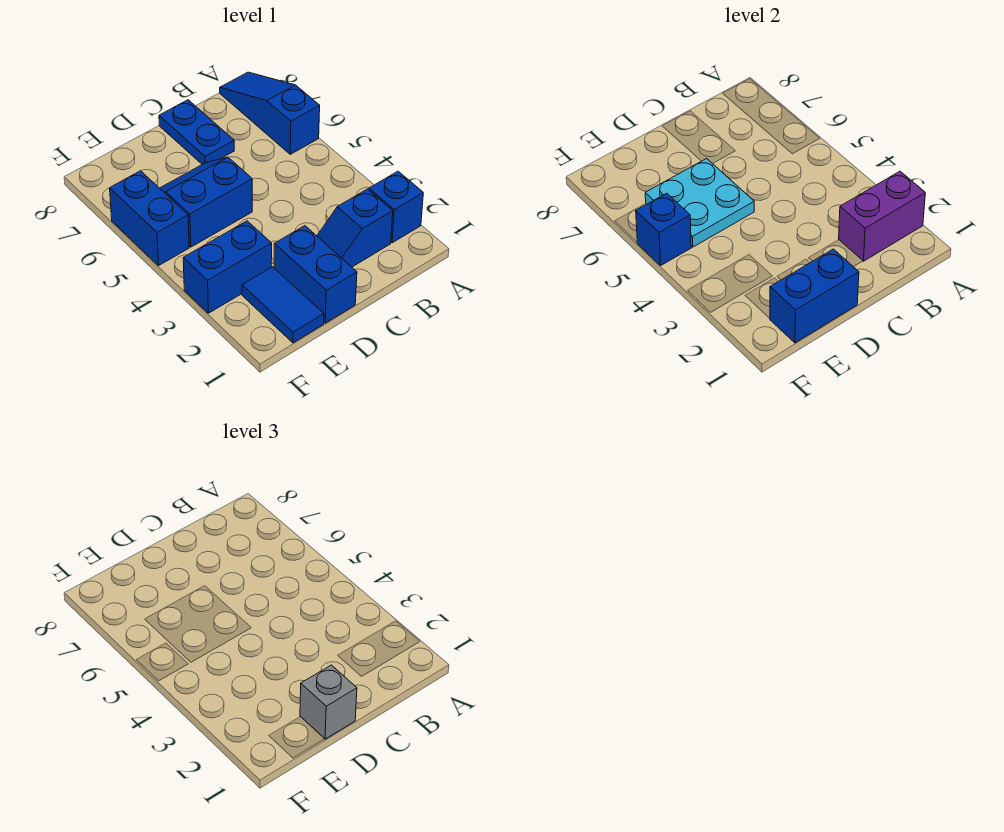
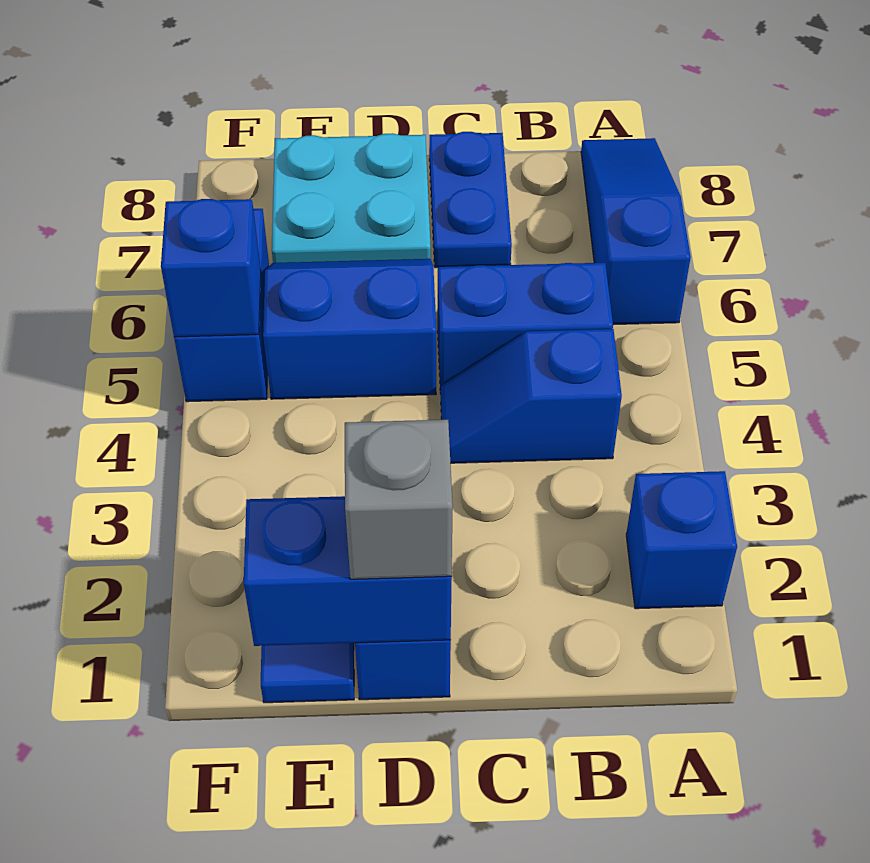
purple brick A2:B2 level 2 -> none
blue slope B2:C2 level 1 top B -> blue slope B4:C4 level 1 top B
cyan plate D5:E6 level 2 -> cyan plate D7:E8 level 1
blue brick E3:F3 level 1 -> blue brick B5:C5 level 1

